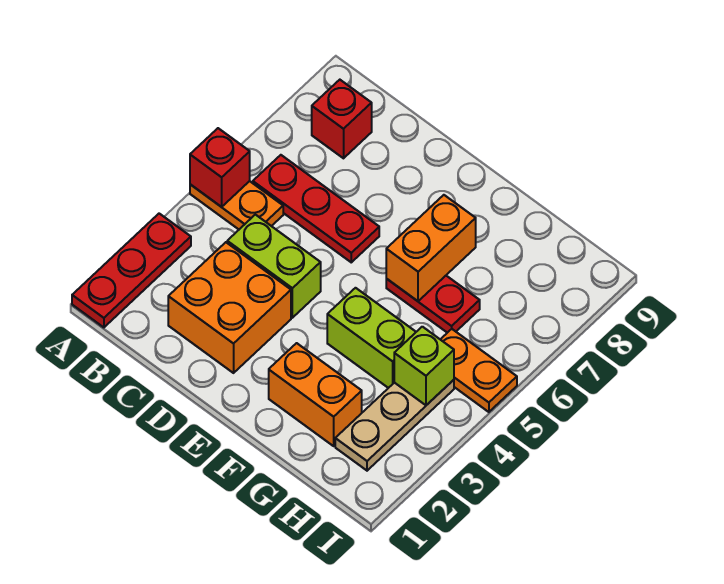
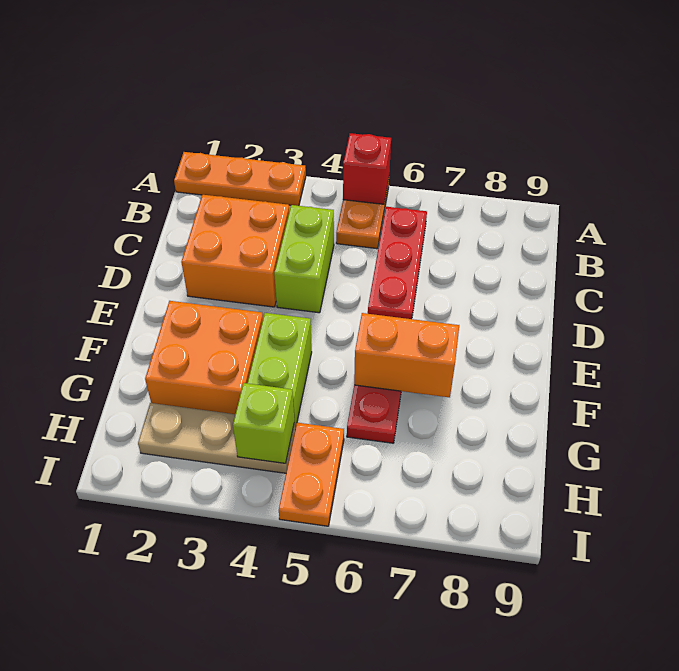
red plate A1:A3 level 1 -> orange plate A1:A3 level 1
red brick B8 level 1 -> none
orange brick F2:G2 level 1 -> orange brick F2:G3 level 1

